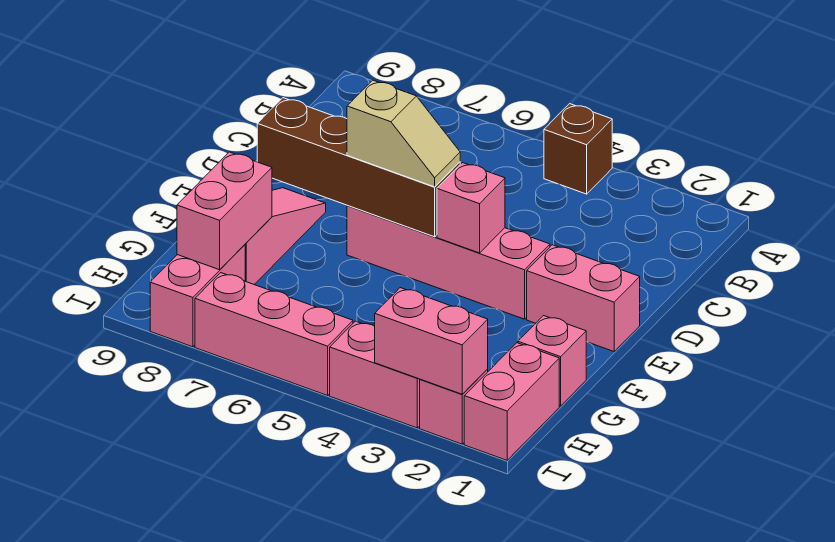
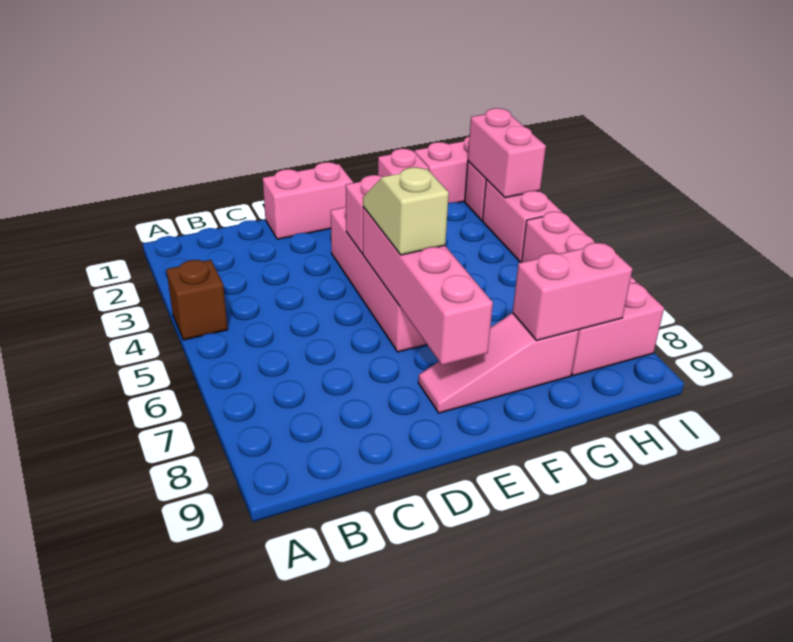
pink brick E1:E2 level 1 -> pink brick D1:E1 level 1
brown brick E5:E8 level 2 -> pink brick E5:E8 level 2

